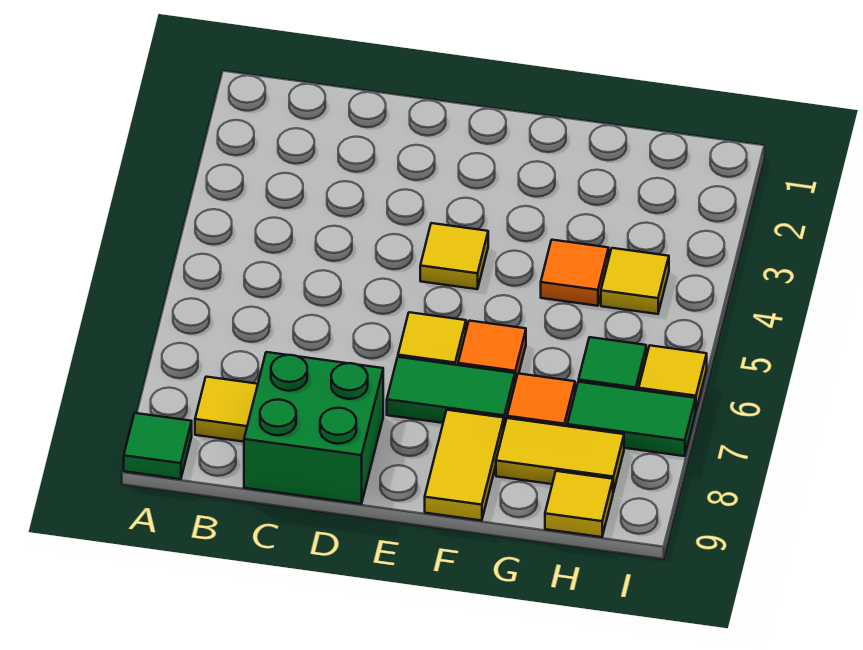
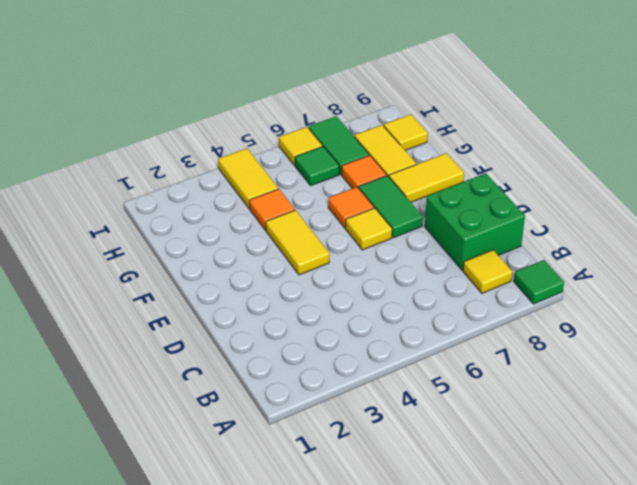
yellow tile E4 level 1 -> yellow tile E4:F4 level 1
yellow tile H4 level 1 -> yellow tile H4:I4 level 1

